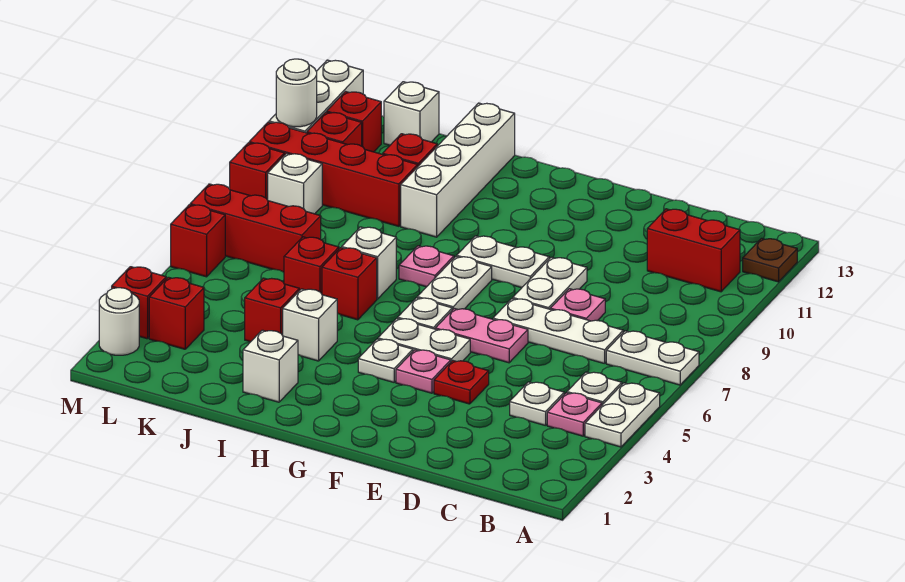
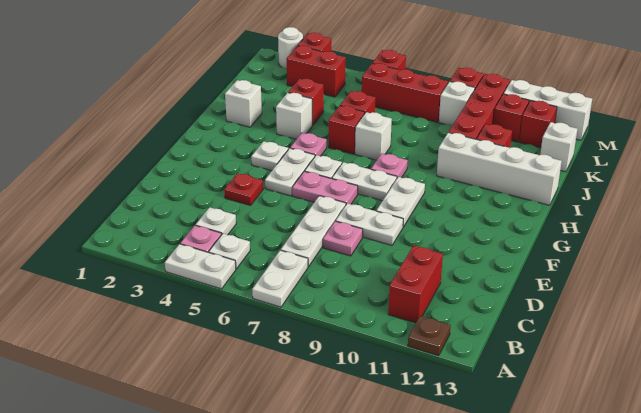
pink plate E6:F6 level 1 -> pink plate F6:F7 level 1
pink plate F4 level 1 -> pink plate H5 level 1
red brick K7:M7 level 1 -> red brick L6:L8 level 1
red brick L3 level 1 -> red brick L3:L4 level 1
white round brick M11 level 2 -> none

